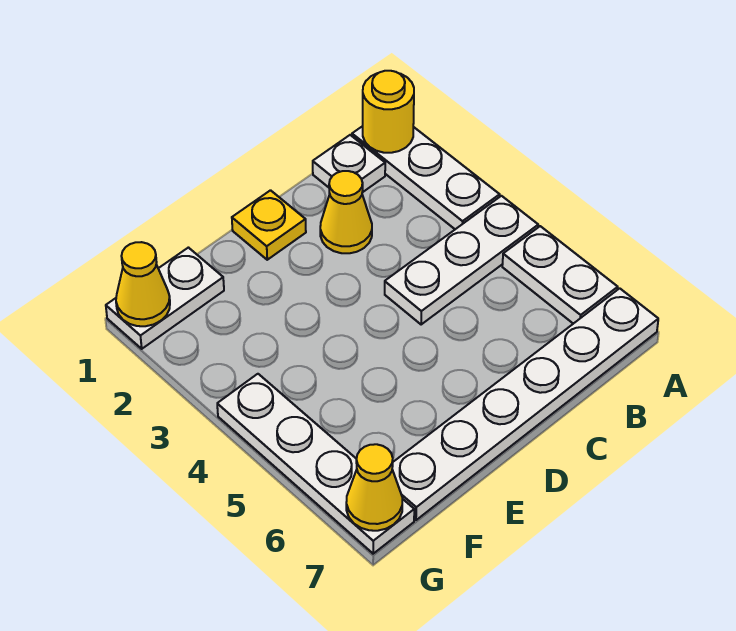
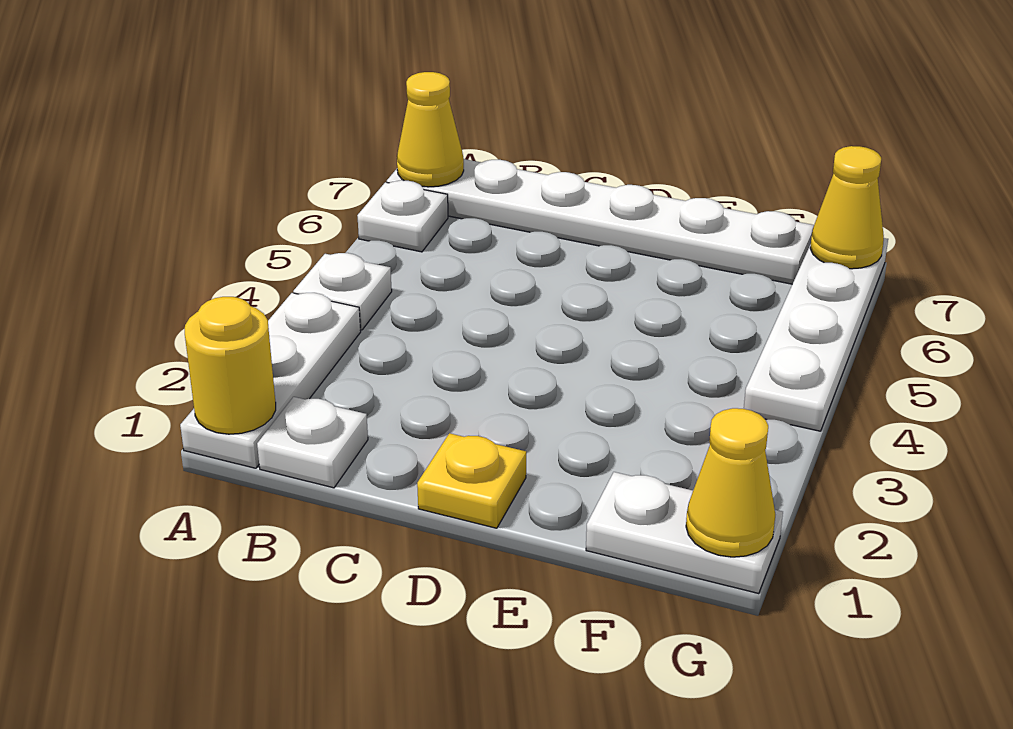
white plate A4:C4 level 1 -> white plate A4 level 1
white plate A5:A6 level 1 -> white plate A6 level 1
yellow cone C2 level 1 -> yellow cone A7 level 2

